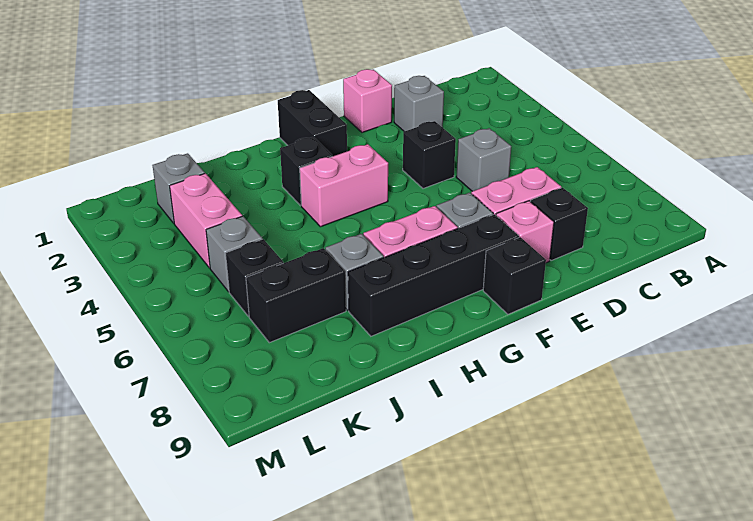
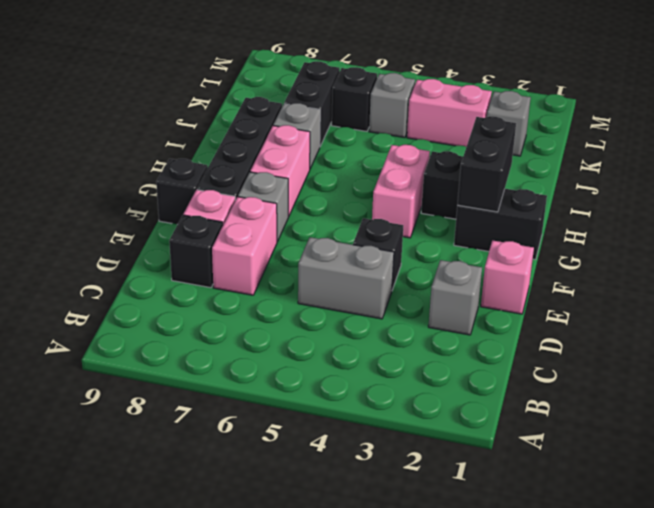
grey brick D5 level 1 -> grey brick D4:D5 level 1
none -> black brick G2:H2 level 2

